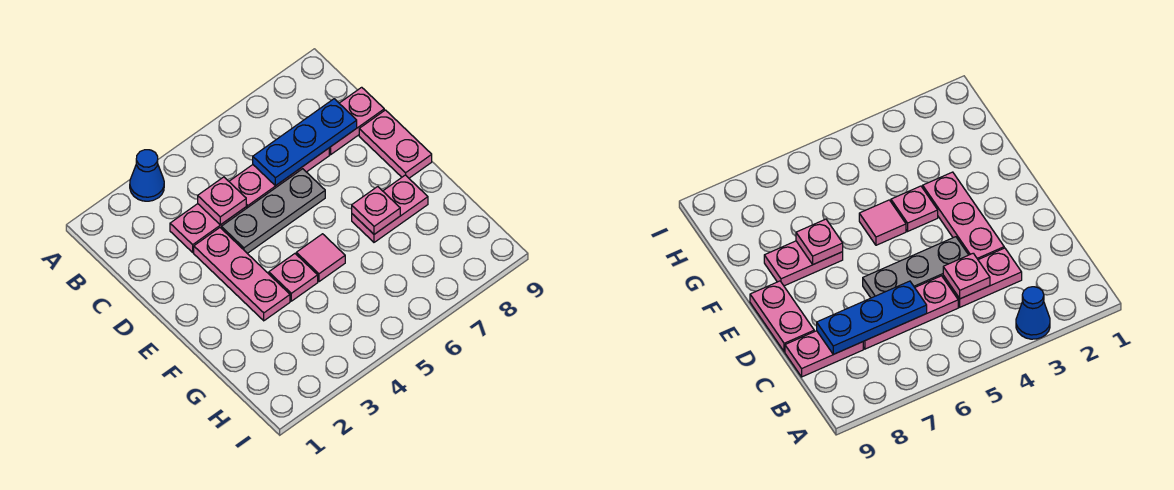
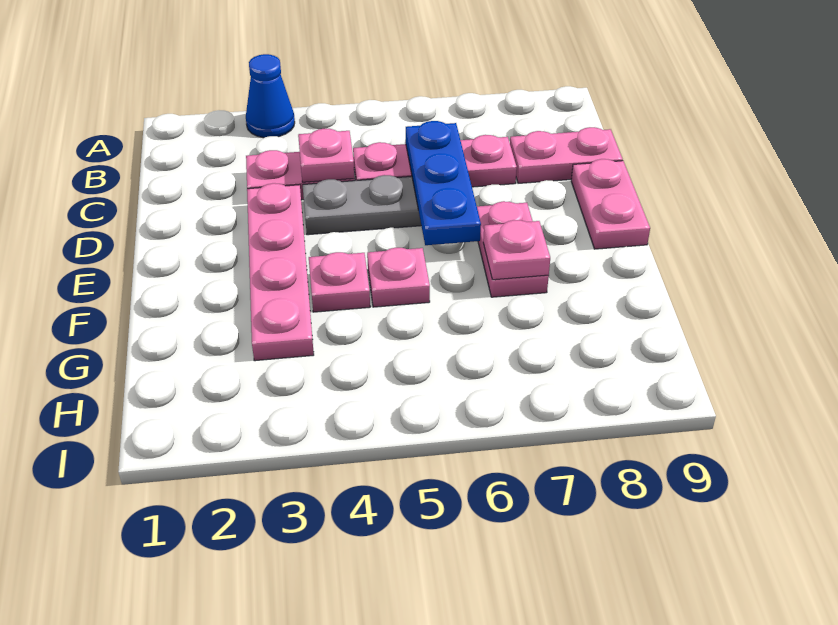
blue plate C6:C8 level 2 -> blue plate C6:E6 level 2
pink plate D3:F3 level 1 -> pink plate D3:G3 level 1
pink tile F5 level 1 -> pink plate F5 level 1
pink plate F7:F8 level 1 -> pink plate E7:F7 level 1

